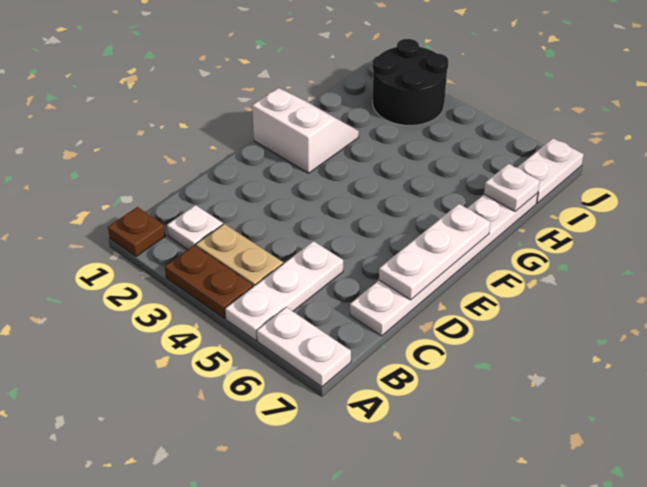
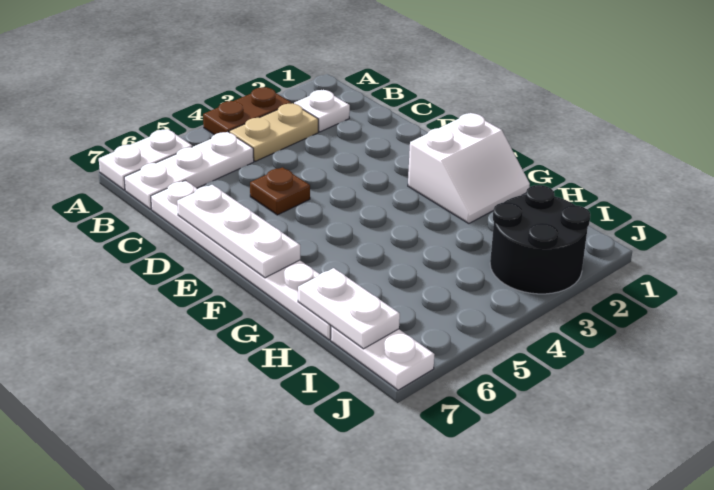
brown plate A1 level 1 -> brown plate D5 level 1
white plate A5:C5 level 1 -> white plate B5:B7 level 1
white plate H7 level 2 -> white plate H7:I7 level 2

